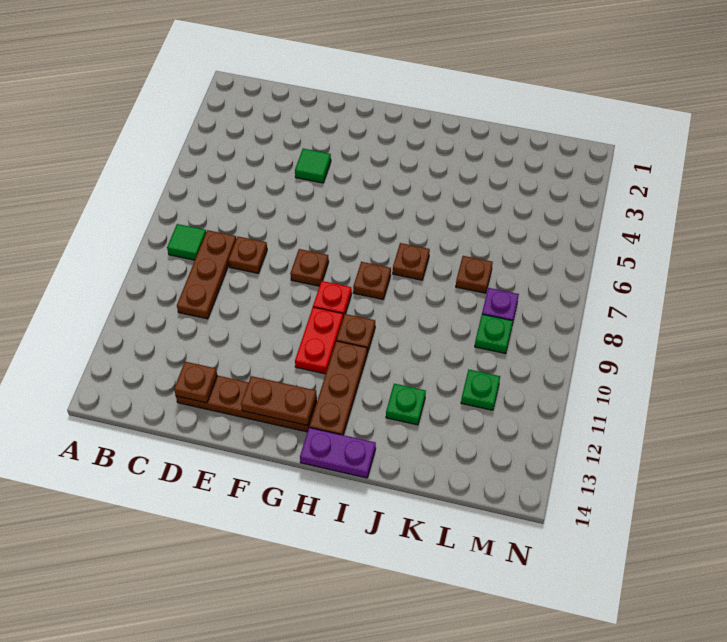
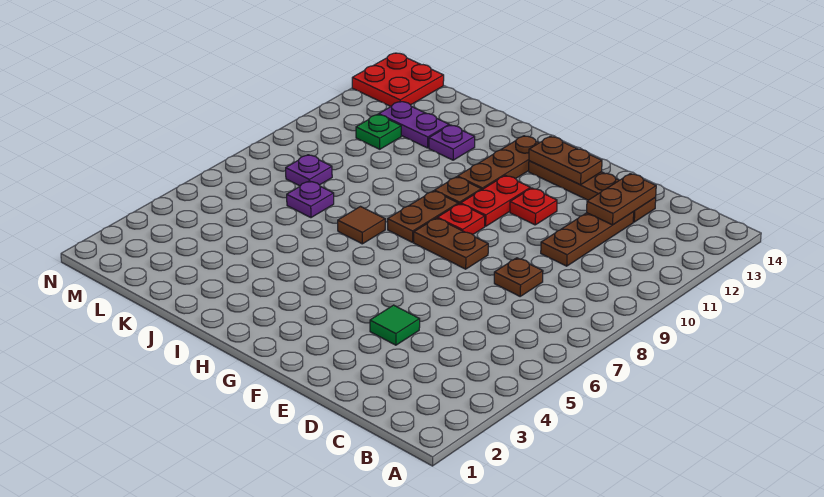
green tile B8 level 1 -> none
brown plate C8:C10 level 1 -> brown plate D10:D12 level 1
brown plate D13 level 2 -> brown plate D12:D13 level 2
brown plate F8 level 1 -> brown plate F8:G8 level 1
none -> red plate F11 level 1
brown plate H8 level 1 -> brown plate H8:H9 level 1
purple plate H14:I14 level 1 -> purple plate K12:L12 level 1
brown plate I7 level 1 -> brown tile I7 level 1
green plate J12 level 1 -> purple plate J12 level 1
brown plate K7 level 1 -> purple plate K7 level 1
green plate L9 level 1 -> none
none -> red plate M13:N14 level 1

